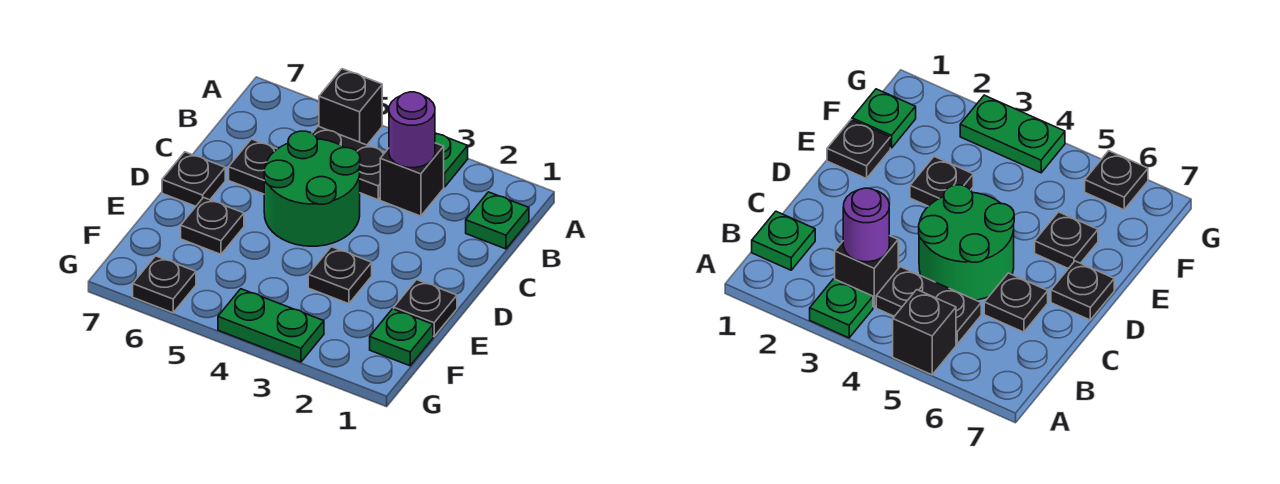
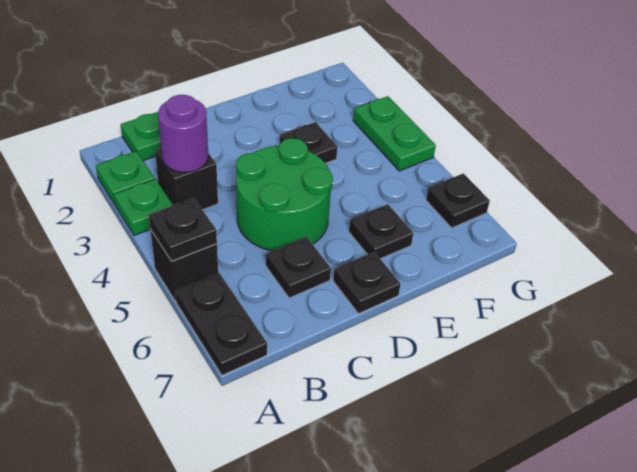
black plate B4:B5 level 1 -> black plate A6:A7 level 1
black plate E1 level 1 -> black plate A5 level 2
green plate F1 level 1 -> green plate A2 level 1

